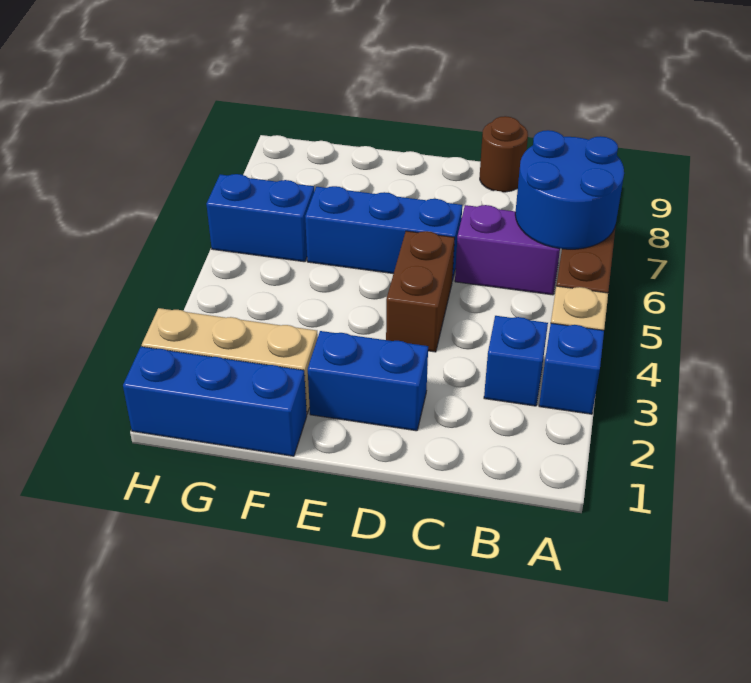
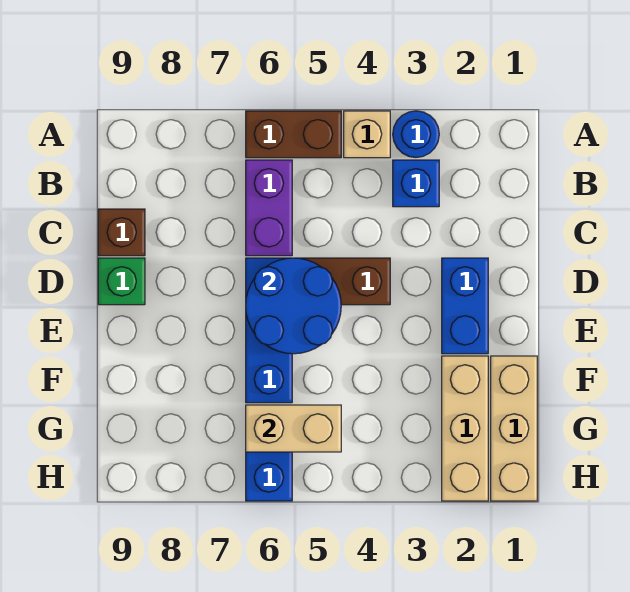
blue brick A3 level 1 -> blue round brick A3 level 1
blue round brick A6:B7 level 2 -> blue round brick D5:E6 level 2
brown round brick C9 level 1 -> brown brick C9 level 1
none -> green brick D9 level 1
blue brick F1:H1 level 1 -> tan brick F1:H1 level 1
none -> tan brick G5:G6 level 2

